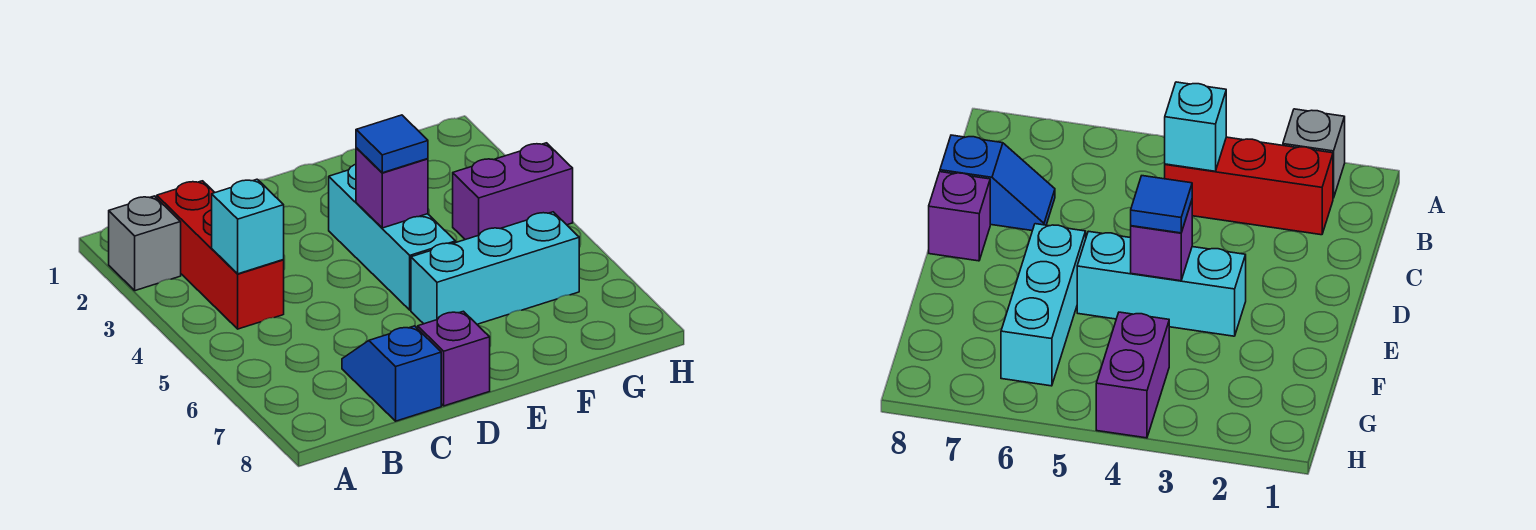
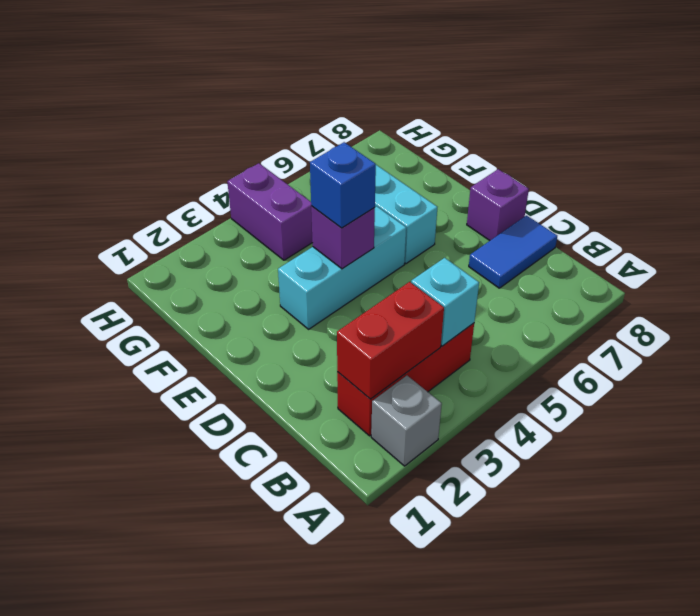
none -> red brick B2:B3 level 2
blue slope C7:C8 level 1 top 8 -> blue tile C7:C8 level 1
blue tile E4 level 3 -> blue brick E4 level 3

